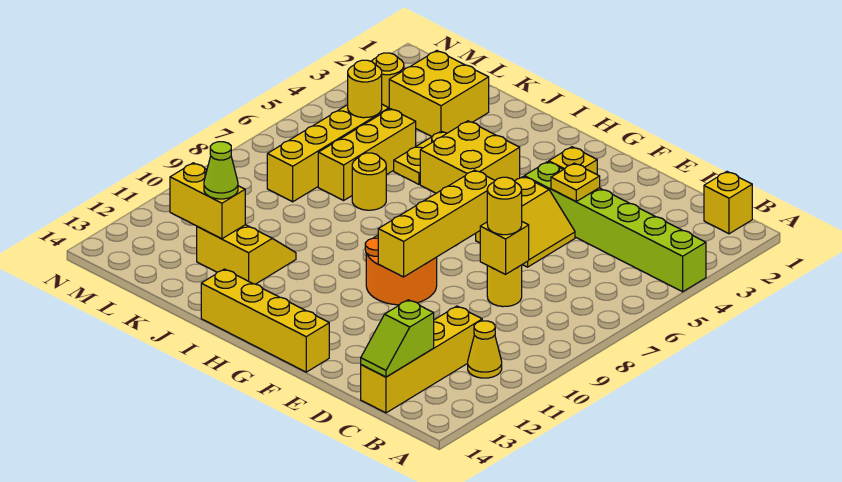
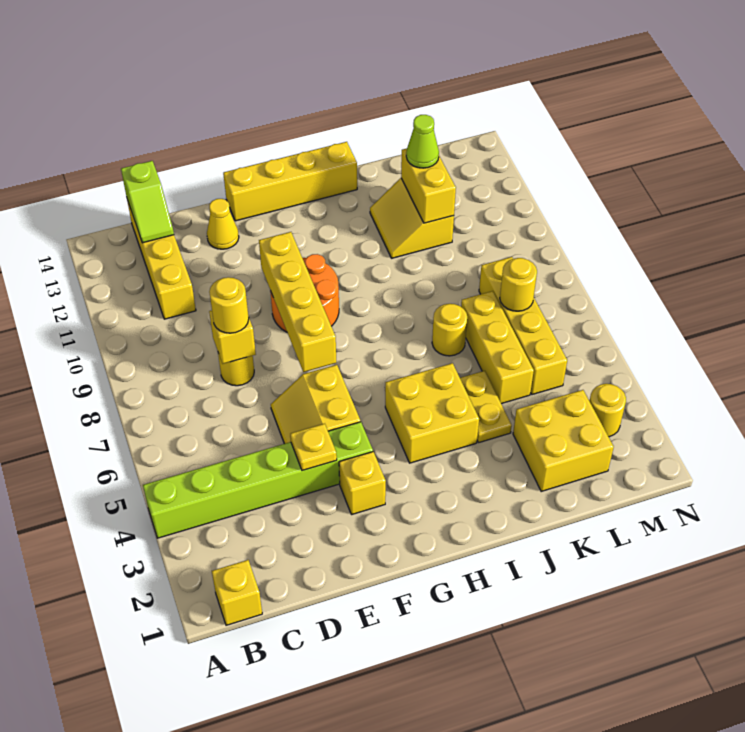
yellow cone B11 level 1 -> yellow cone E13 level 1
lime slope C13:C14 level 2 top 13 -> lime slope C13:C14 level 2 top 14
yellow slope J11:K12 level 1 top 12 -> yellow slope J11:K12 level 1 top K
yellow brick K12:L12 level 2 -> yellow brick K11:K12 level 2
yellow round brick L5 level 2 -> yellow round brick L7 level 2

